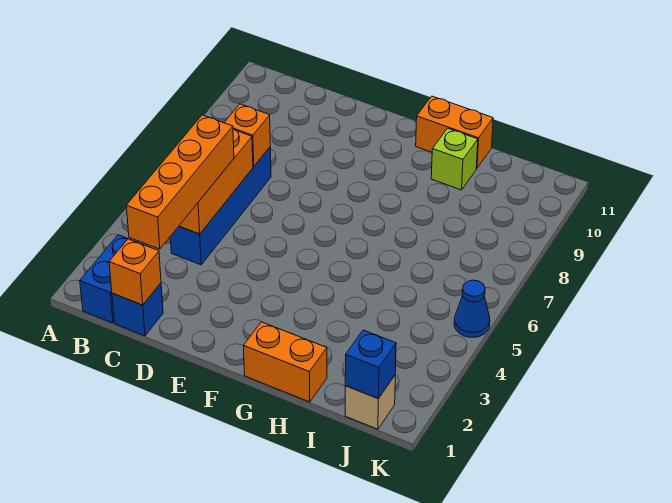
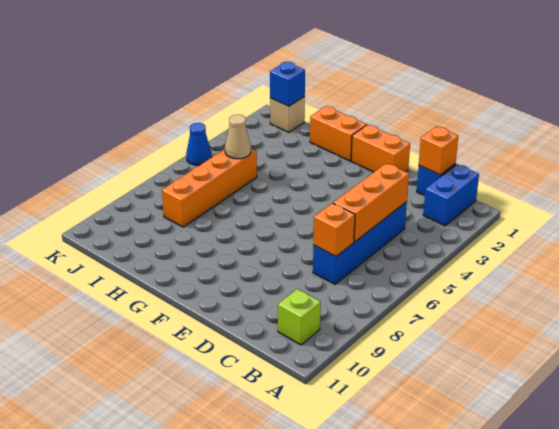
orange brick C2:C5 level 3 -> orange brick I5:I8 level 1
orange brick G11:H11 level 1 -> orange brick E1:F1 level 1
lime brick H10 level 1 -> lime brick B10 level 1
none -> tan cone I5 level 2

